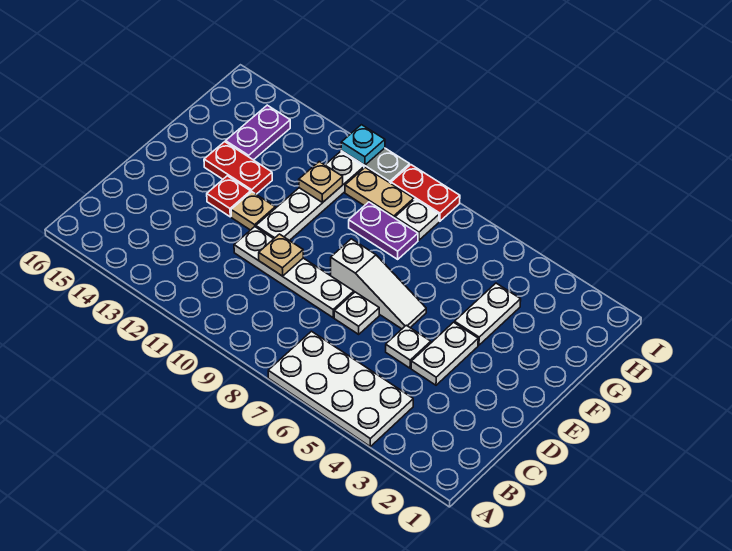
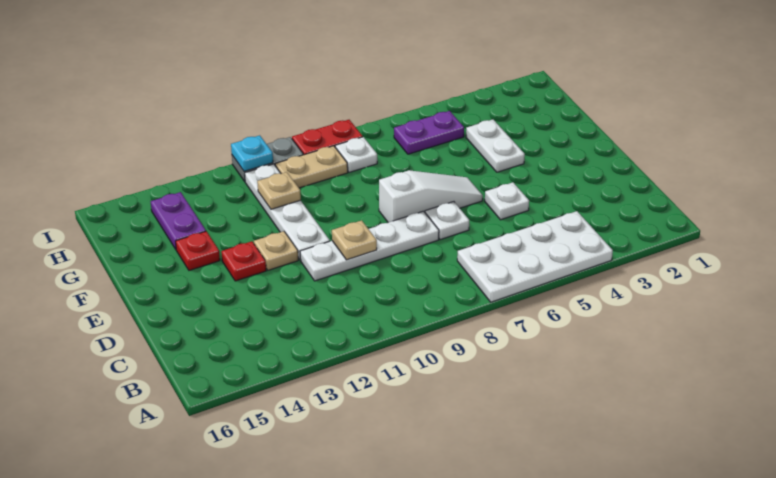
white plate D4:E4 level 1 -> none
red plate F13:F14 level 1 -> red plate F14 level 1
purple plate G8:G9 level 1 -> purple plate H5:H6 level 1

